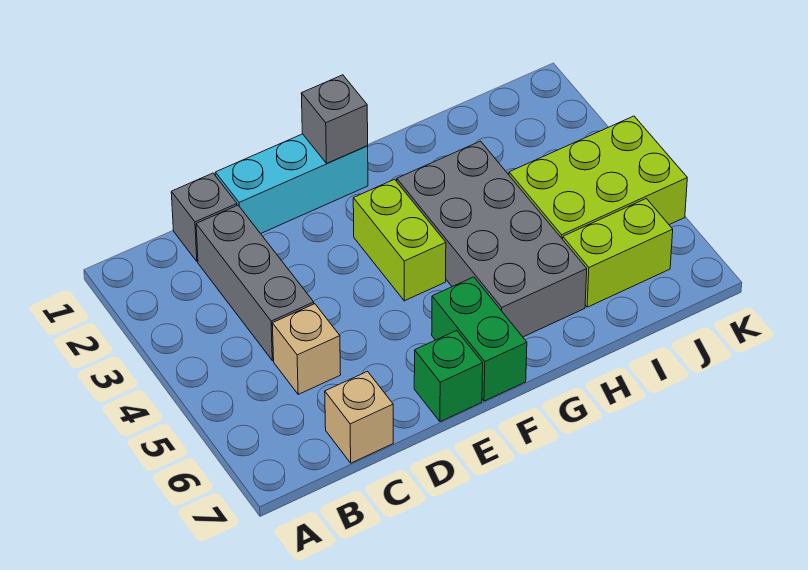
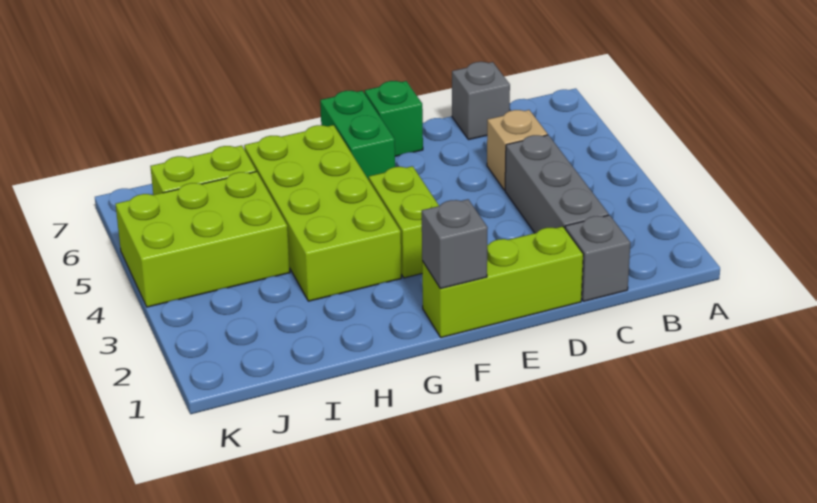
tan brick C7 level 1 -> grey brick C7 level 1
cyan brick D1:F1 level 1 -> lime brick D1:F1 level 1
grey brick G3:H6 level 1 -> lime brick G3:H6 level 1

